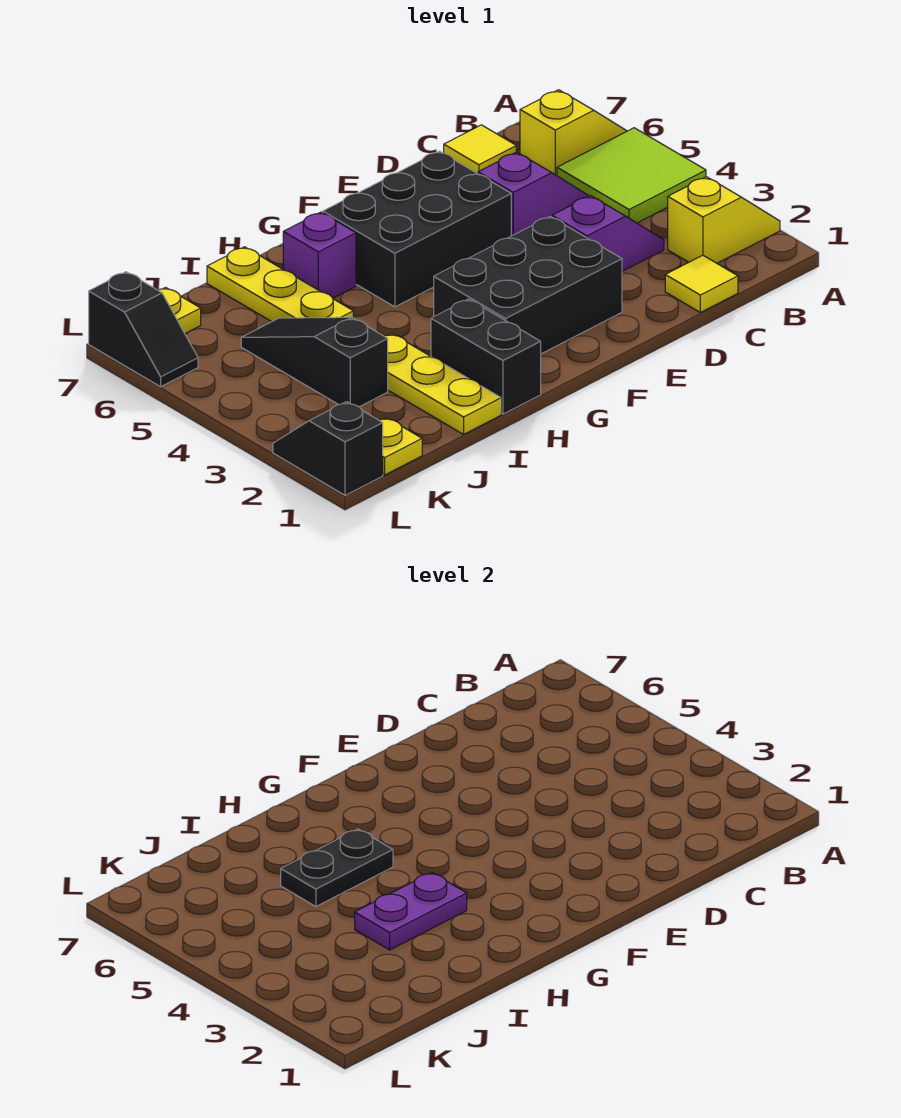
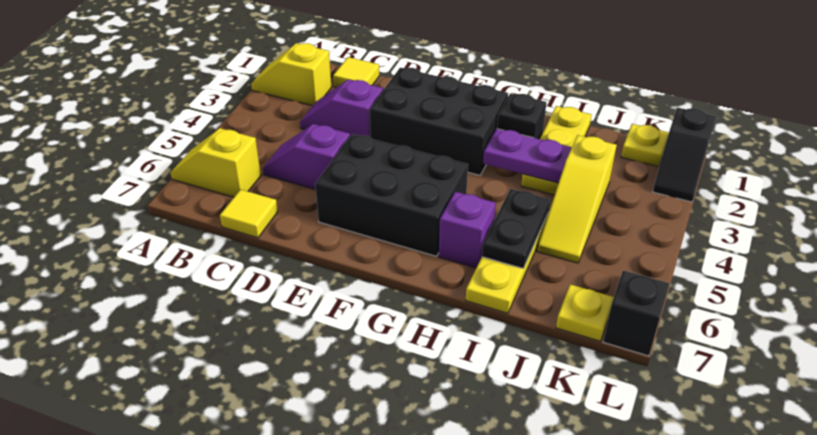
lime tile A4:B5 level 1 -> none
black brick H1:H2 level 1 -> black brick H2 level 1
black plate H5:I5 level 2 -> black plate I5:I6 level 2
black slope J3:J5 level 1 top 3 -> yellow slope J3:J5 level 1 top 3

